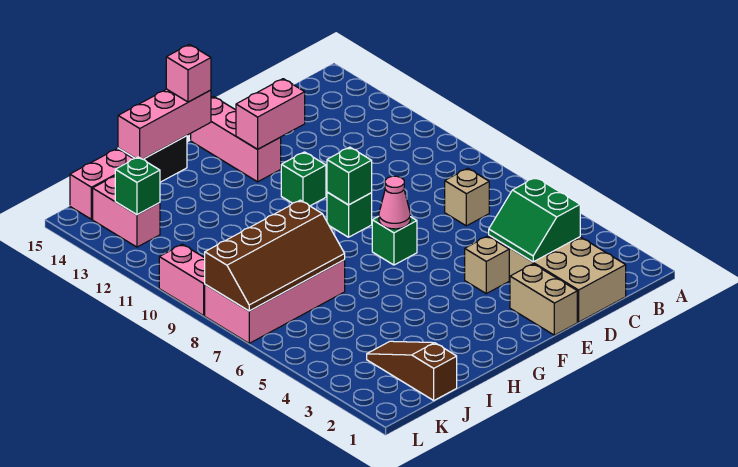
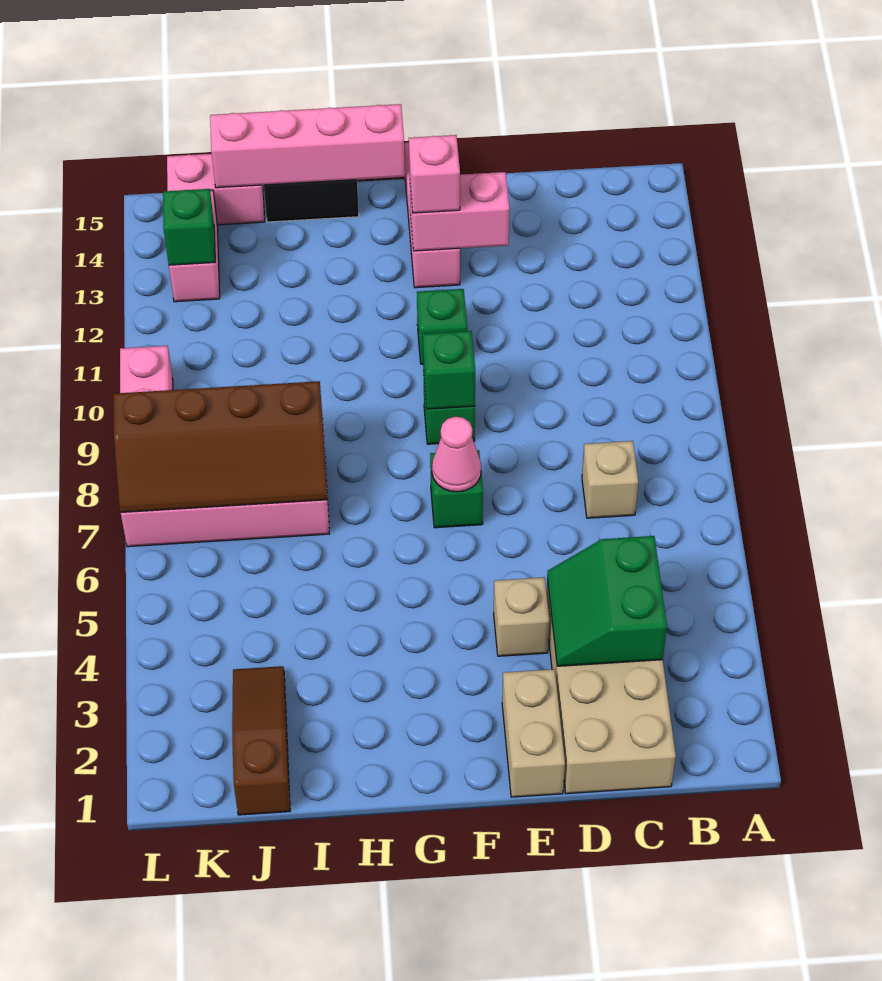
pink brick G15:I15 level 2 -> pink brick G15:J15 level 2
pink brick G15 level 3 -> pink brick F13 level 3

